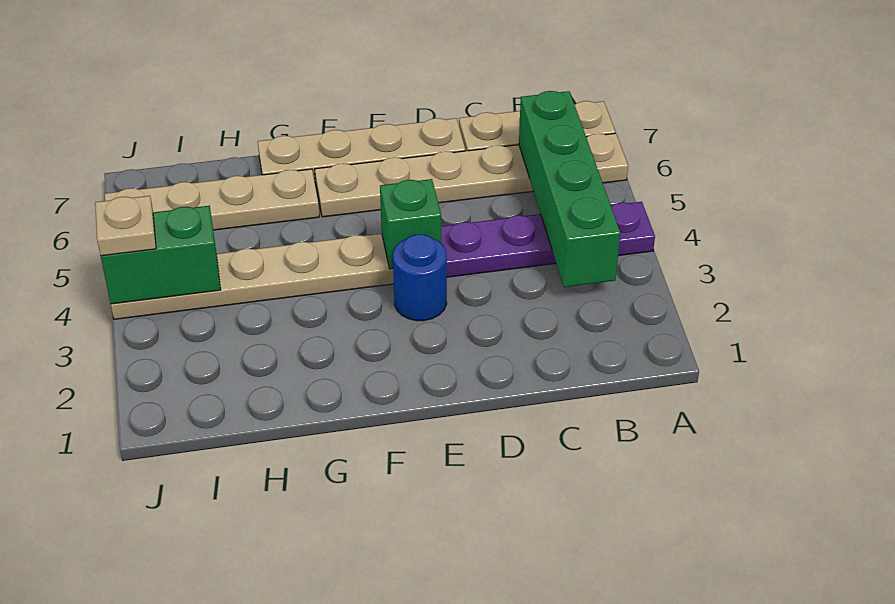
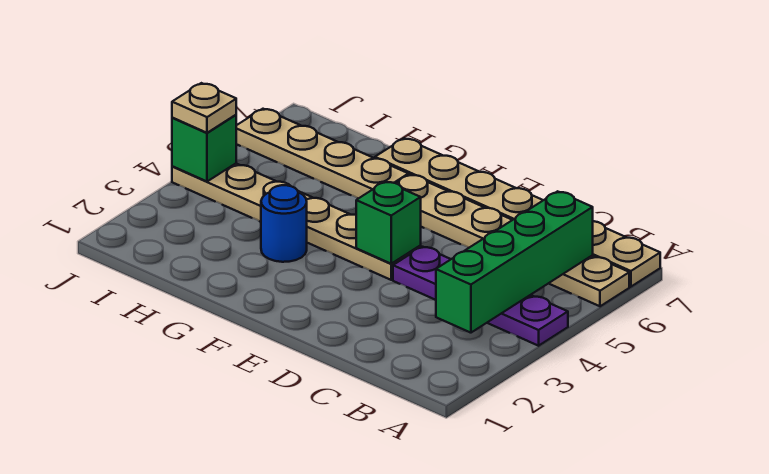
blue round brick E3 level 1 -> blue round brick G3 level 1
green brick I4:J4 level 2 -> green brick J4 level 2

